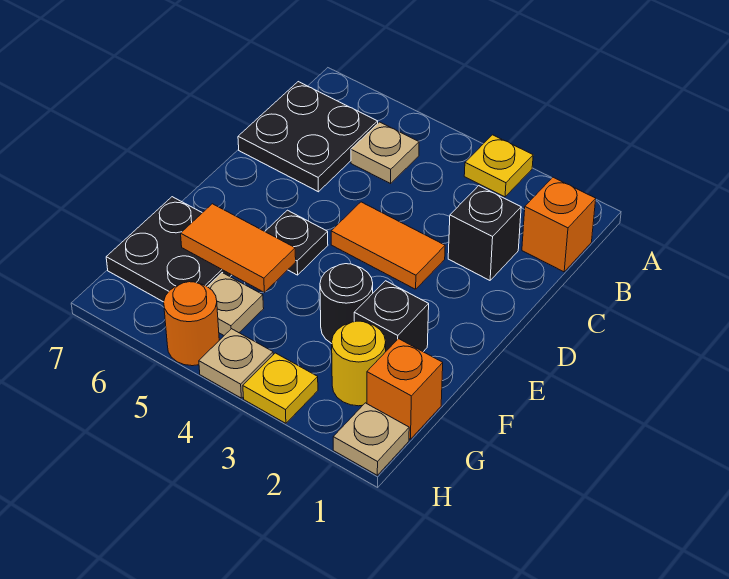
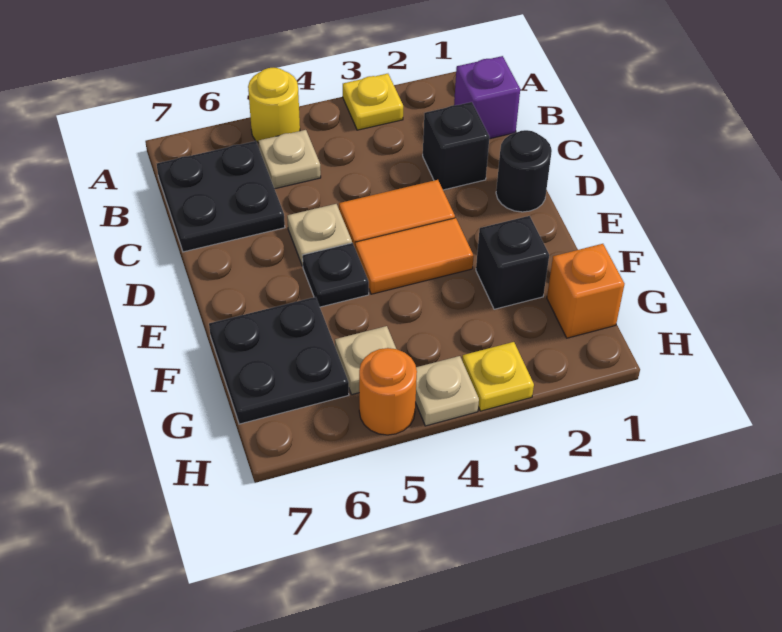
orange brick B1 level 1 -> purple brick B1 level 1
black round brick F3 level 1 -> black round brick D1 level 1
orange tile F5:F6 level 2 -> orange tile E3:E4 level 1
yellow round brick G2 level 1 -> yellow round brick A5 level 1
tan plate H1 level 1 -> tan plate D5 level 1

